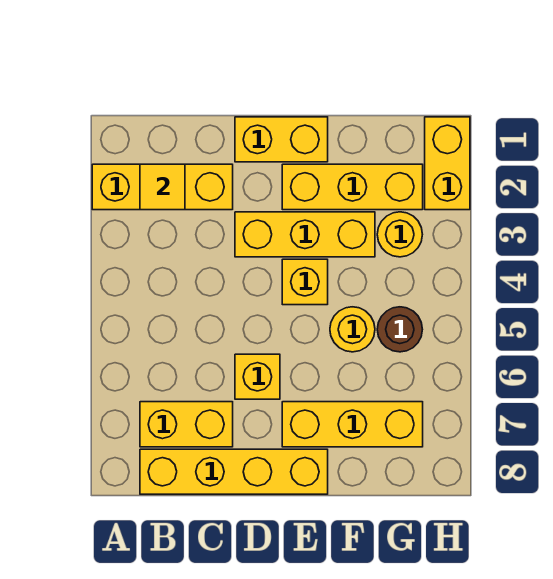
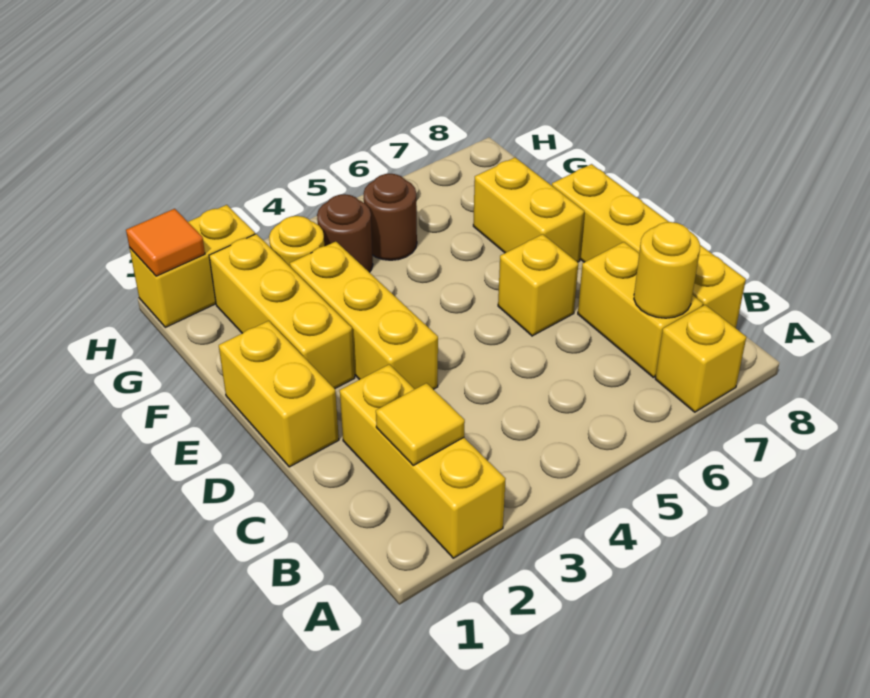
yellow brick E4 level 1 -> yellow brick A7 level 1
yellow brick E7:G7 level 1 -> yellow brick E7:F7 level 1
yellow round brick F5 level 1 -> yellow round brick B7 level 2
none -> brown round brick G4 level 1
none -> orange tile H1 level 2

